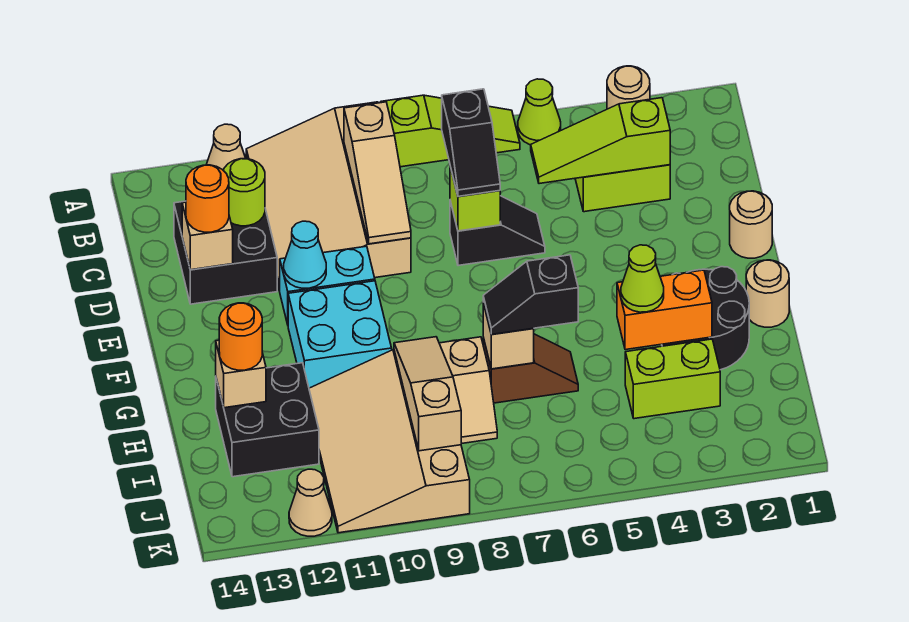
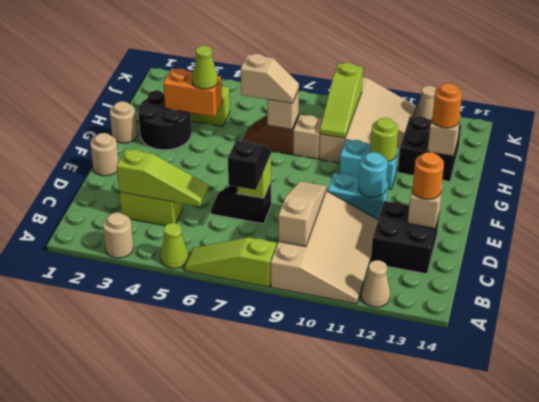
lime round brick C12 level 2 -> lime round brick G11 level 2
cyan cone E11 level 2 -> cyan round brick E11 level 2
cyan brick F10:G11 level 1 -> cyan brick G10:G11 level 1
black slope H6:H7 level 3 top 6 -> tan slope H6:H7 level 3 top 6
tan slope H9:J9 level 2 top J -> lime slope H9:J9 level 2 top J

